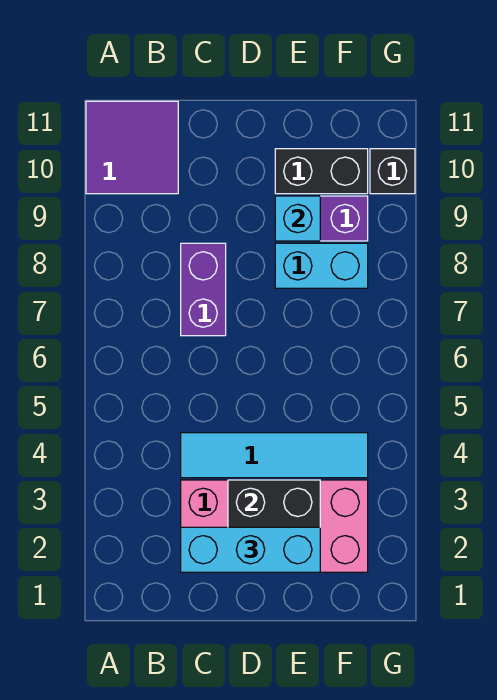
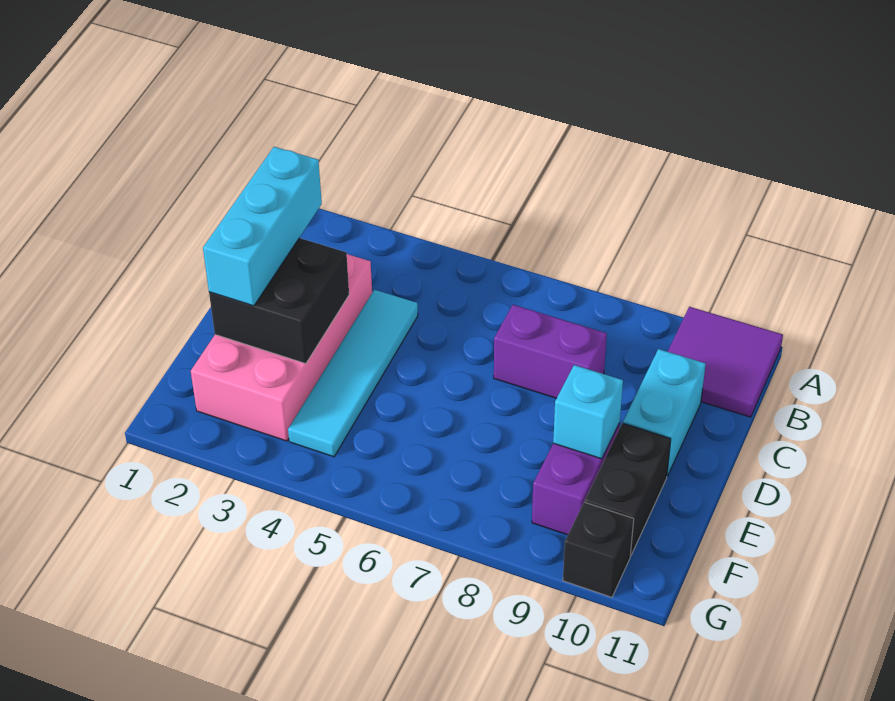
cyan brick E8:F8 level 1 -> cyan brick C10:D10 level 1

